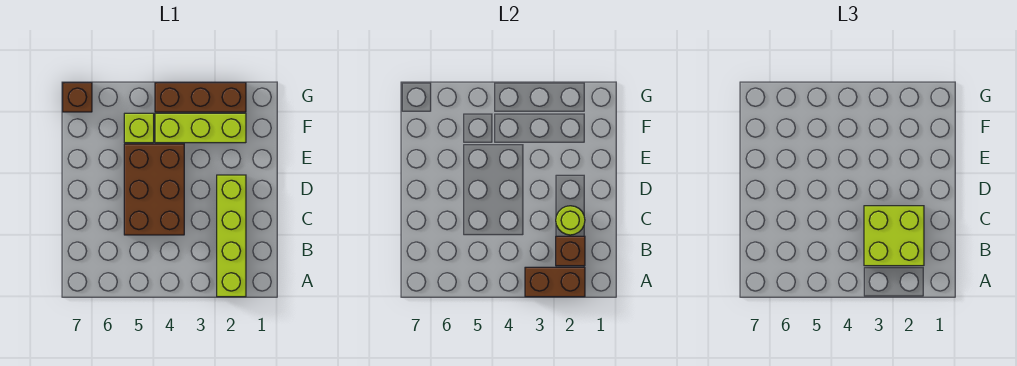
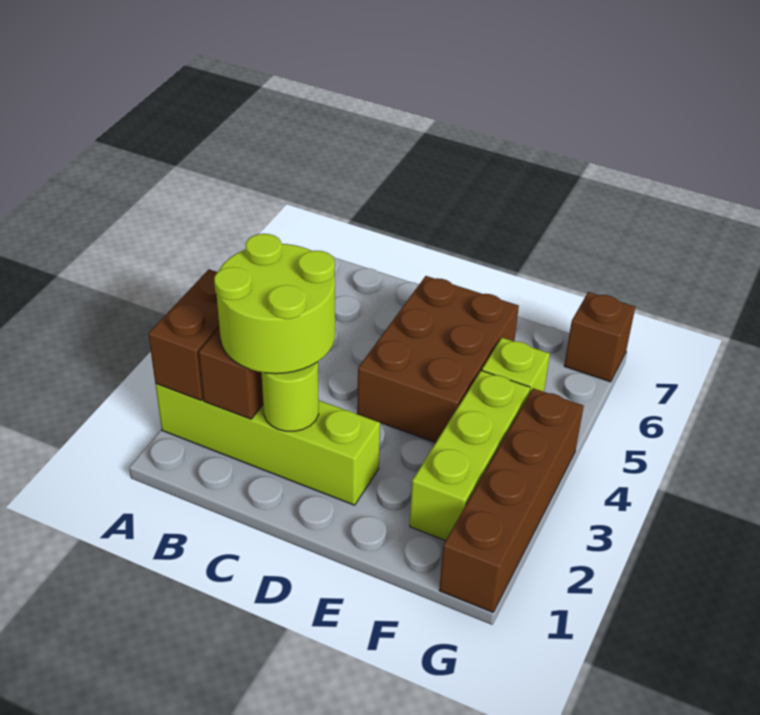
lime brick B2:C3 level 3 -> lime round brick B2:C3 level 3
brown brick C4:E5 level 1 -> brown brick D4:E6 level 1
brown brick G2:G4 level 1 -> brown brick G1:G4 level 1

